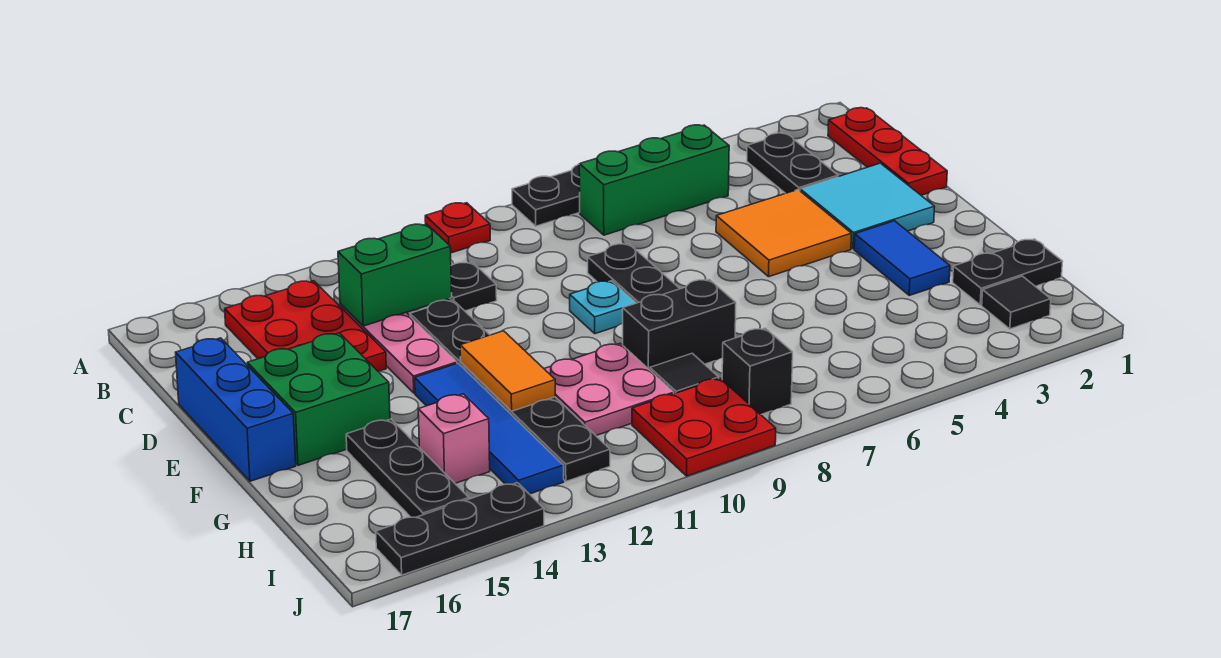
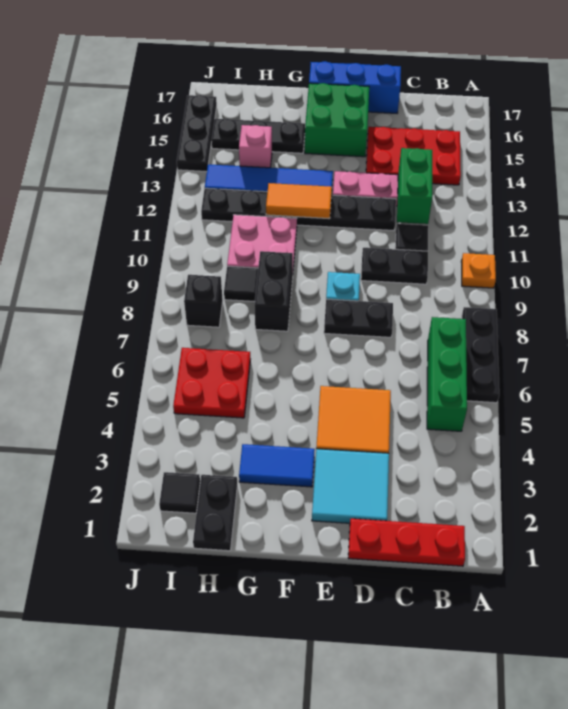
red plate A10 level 1 -> orange plate A10 level 1
black plate B3:C3 level 1 -> black plate C10:D10 level 1
red plate I9:J10 level 1 -> red plate H5:I6 level 1

